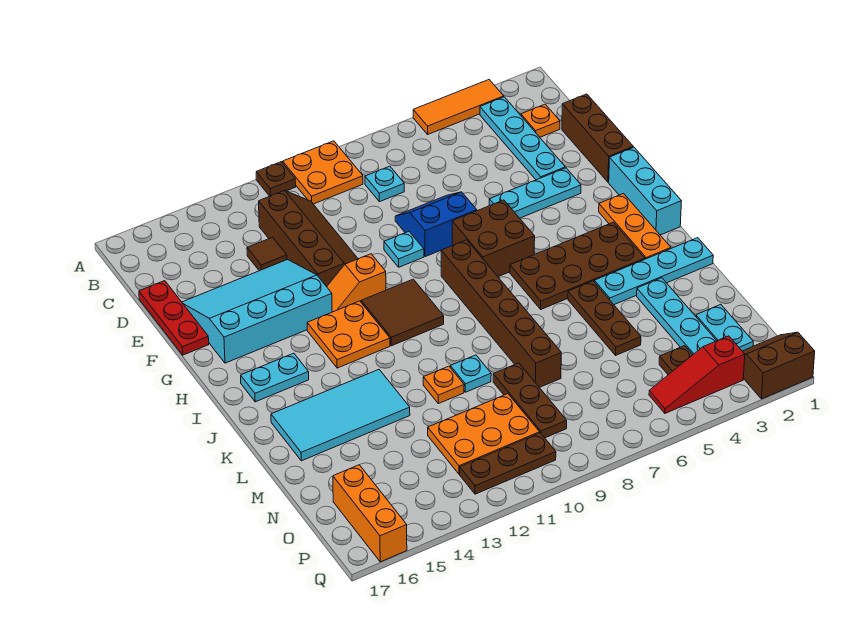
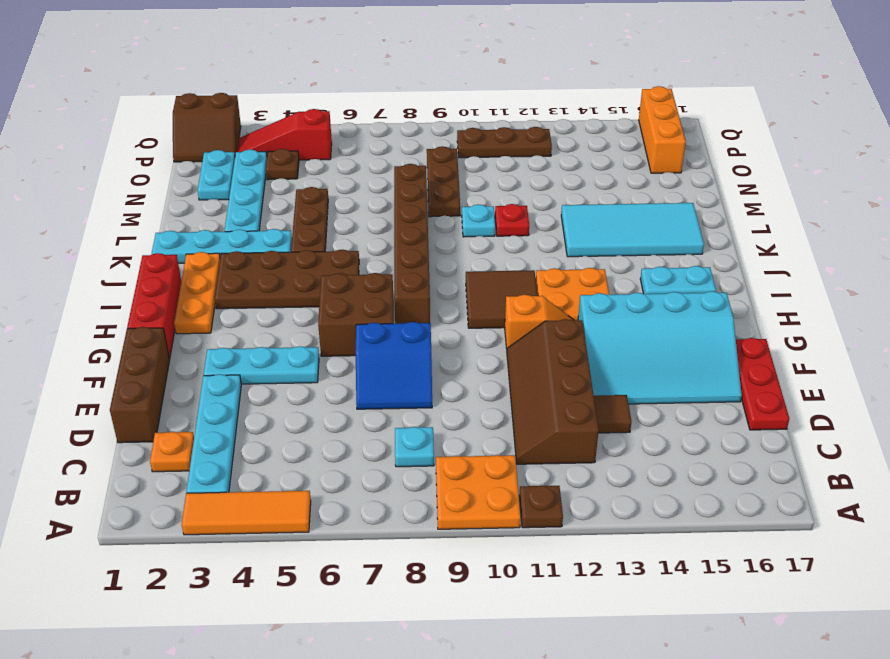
cyan plate F9 level 1 -> none
cyan brick G1:I1 level 1 -> red brick G1:I1 level 1
orange plate L11 level 1 -> red plate L11 level 1
orange plate N10:O12 level 1 -> none
red slope P3:P5 level 1 top 3 -> red slope P3:P5 level 1 top 5

